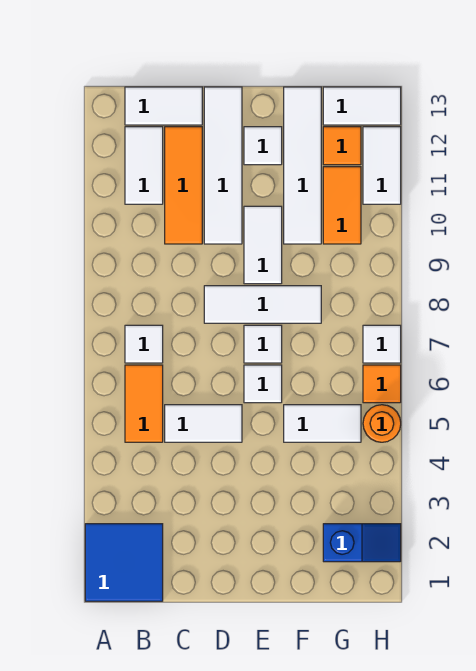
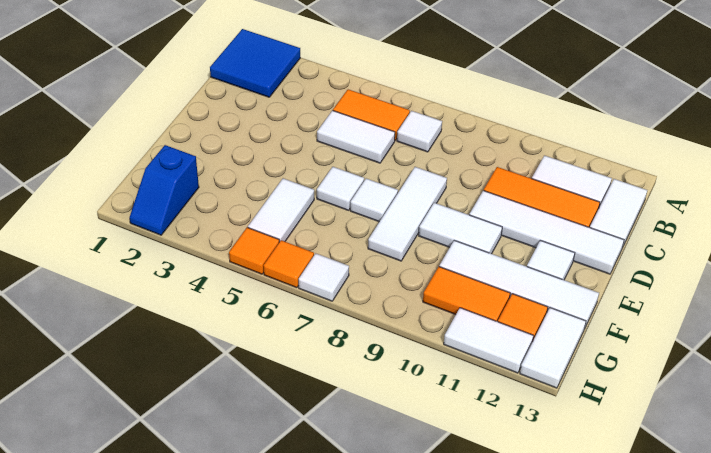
white tile C5:D5 level 1 -> white tile C5:C6 level 1
orange round brick H5 level 1 -> orange tile H5 level 1

